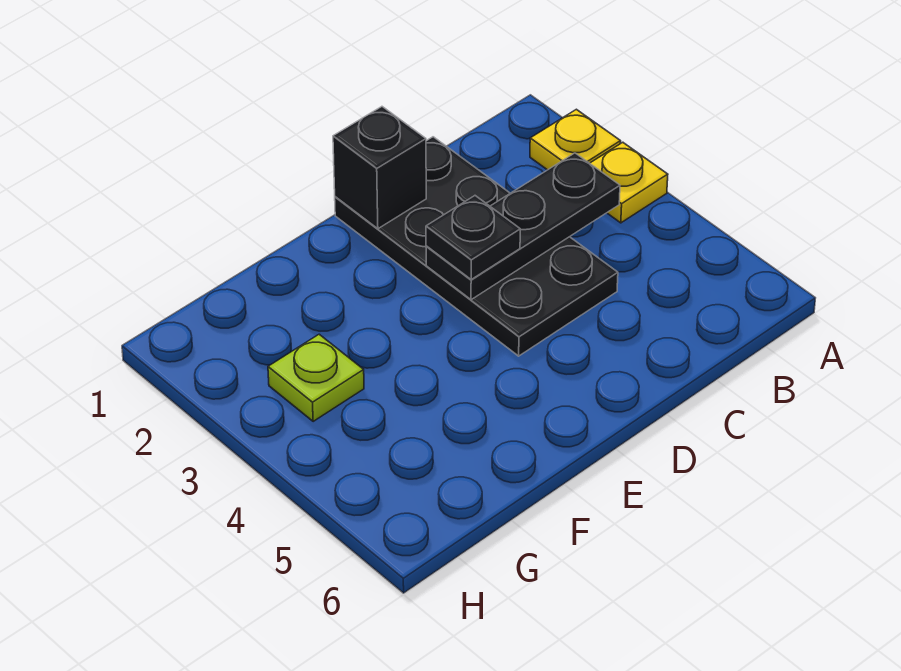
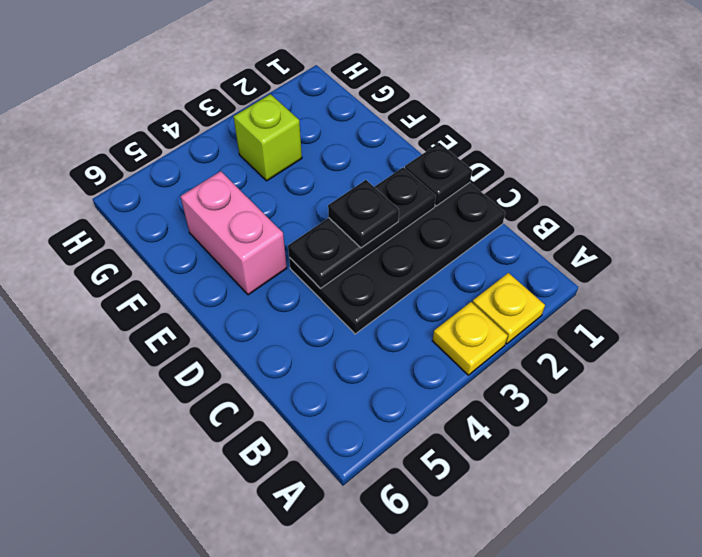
black plate B3:D3 level 2 -> black plate D2:D4 level 2
black brick D1 level 2 -> black plate D1 level 2
none -> pink brick E5:F5 level 1
lime plate G3 level 1 -> lime brick G3 level 1

